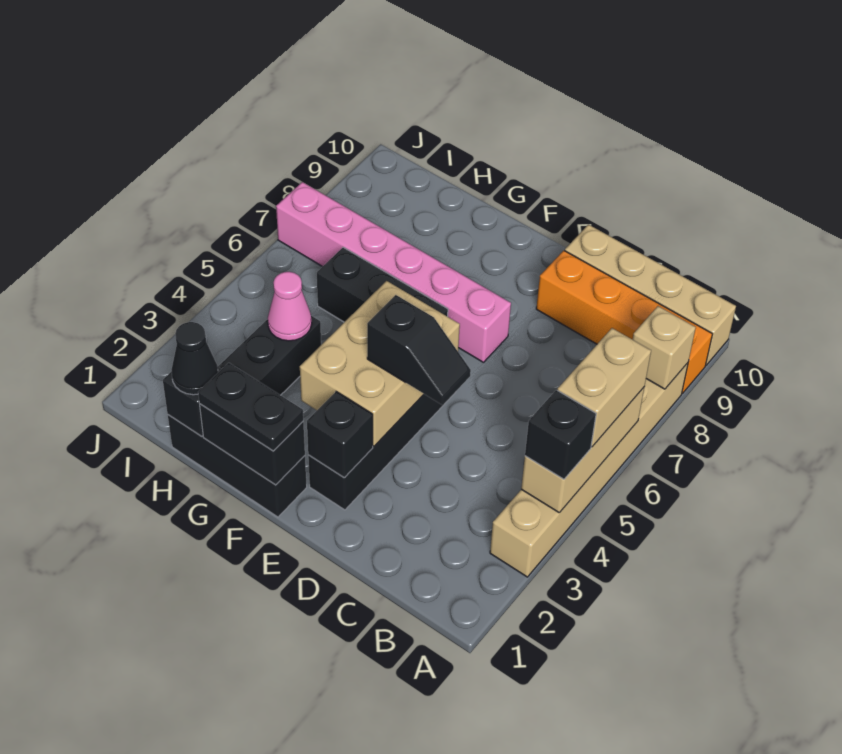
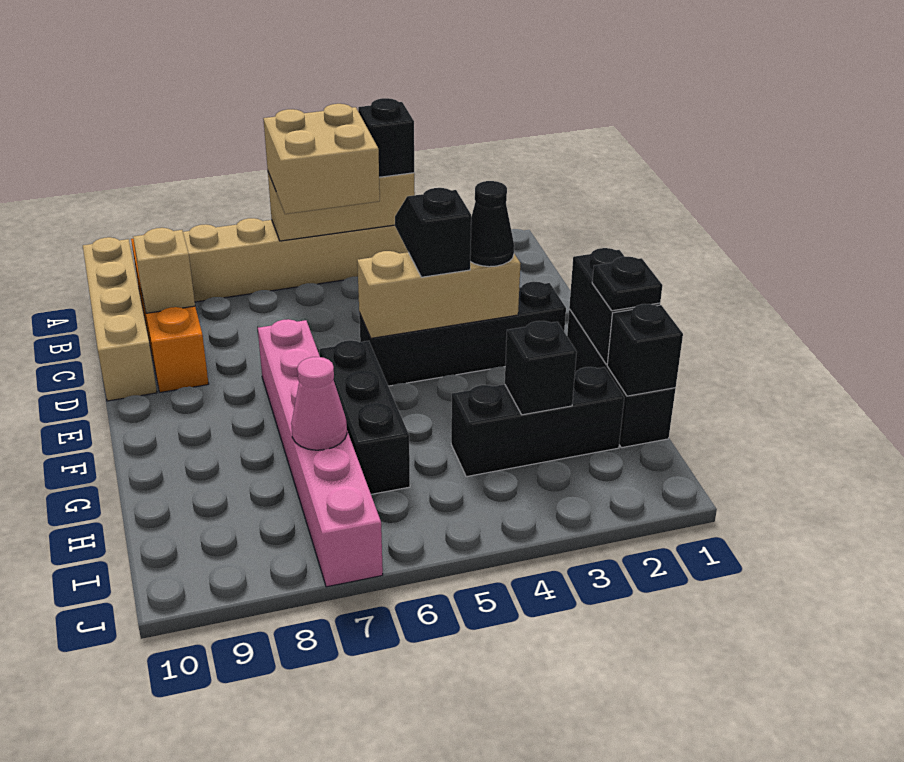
tan brick A5:A6 level 3 -> tan brick A5:B6 level 3
tan brick A8 level 2 -> tan brick C9 level 2
black brick E2 level 2 -> black brick H3 level 2
tan brick E3:F5 level 2 -> tan brick E3:E5 level 2
black plate F1:G1 level 3 -> black plate G1 level 3
black cone H1 level 3 -> black cone E3 level 3
pink cone H4 level 2 -> pink cone H7 level 2

